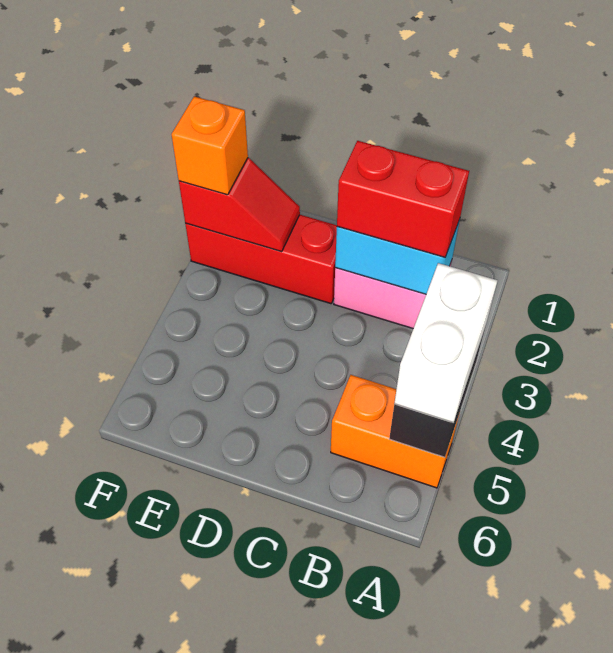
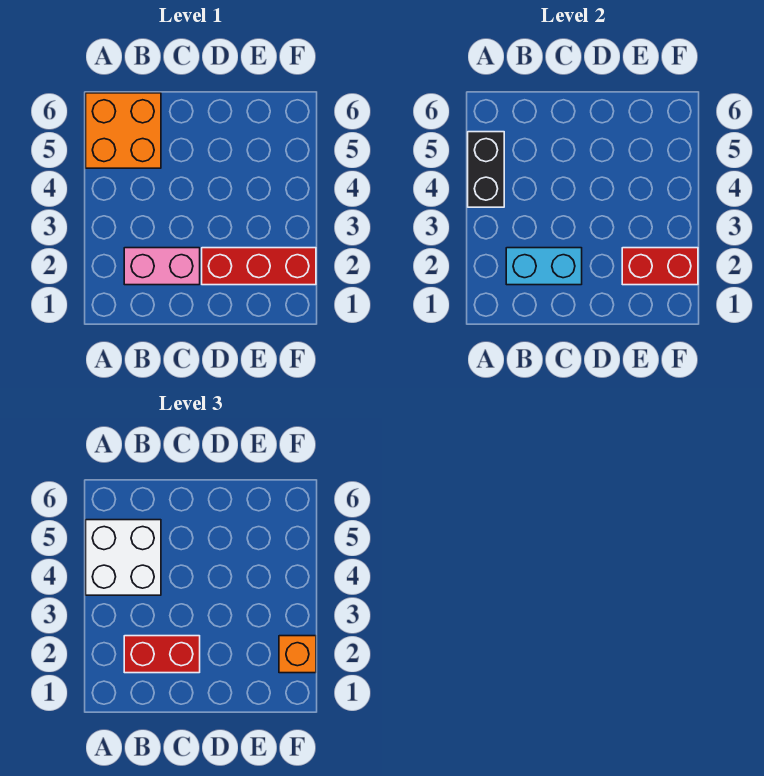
white brick A4:A5 level 3 -> white brick A4:B5 level 3
orange brick A5:B5 level 1 -> orange brick A5:B6 level 1
red slope E2:F2 level 2 top F -> red brick E2:F2 level 2

